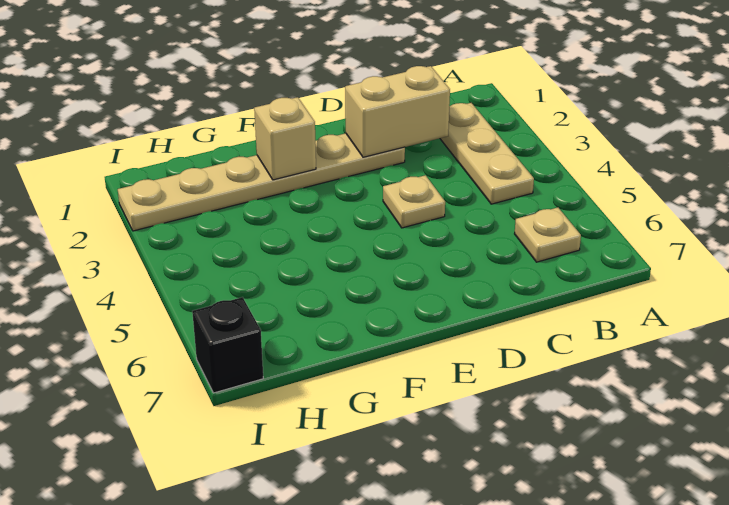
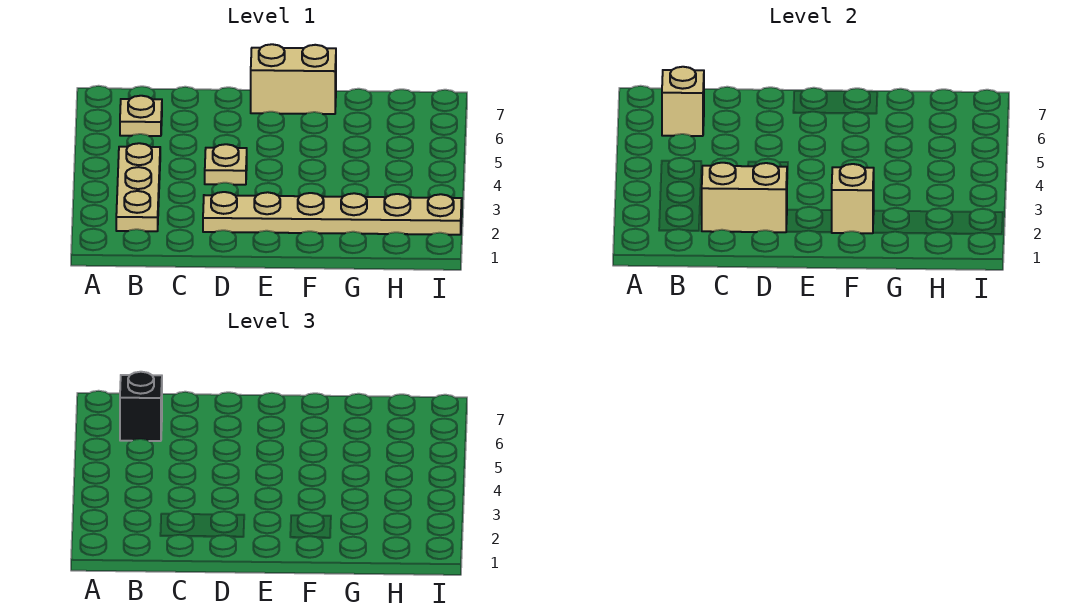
none -> tan brick B6 level 2
none -> tan brick E7:F7 level 1
black brick I7 level 1 -> black brick B6 level 3

